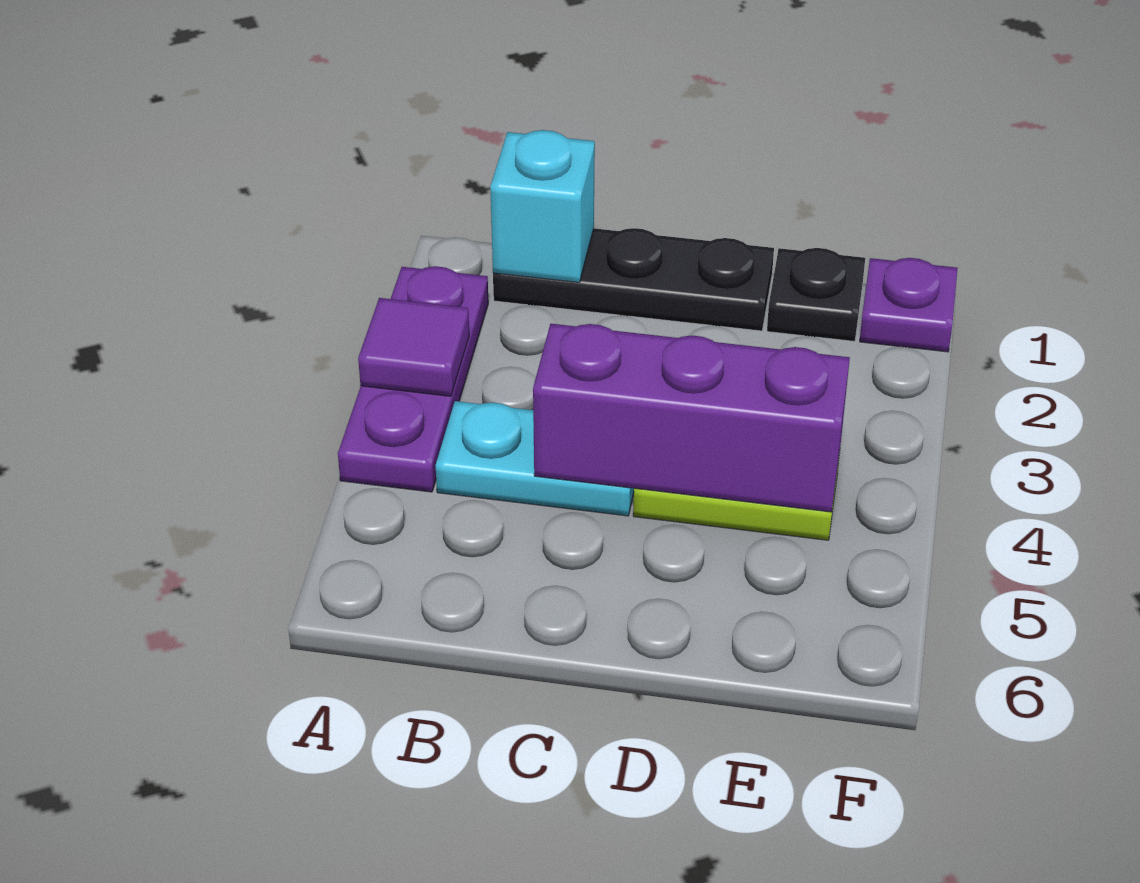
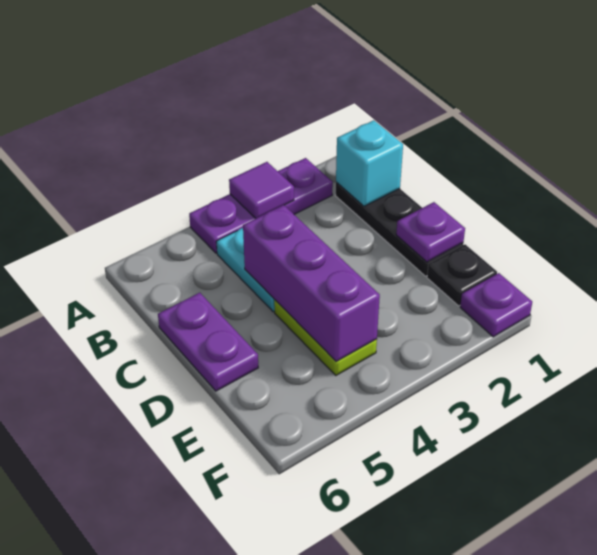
none -> purple plate C6:D6 level 1
none -> purple plate D1 level 2

